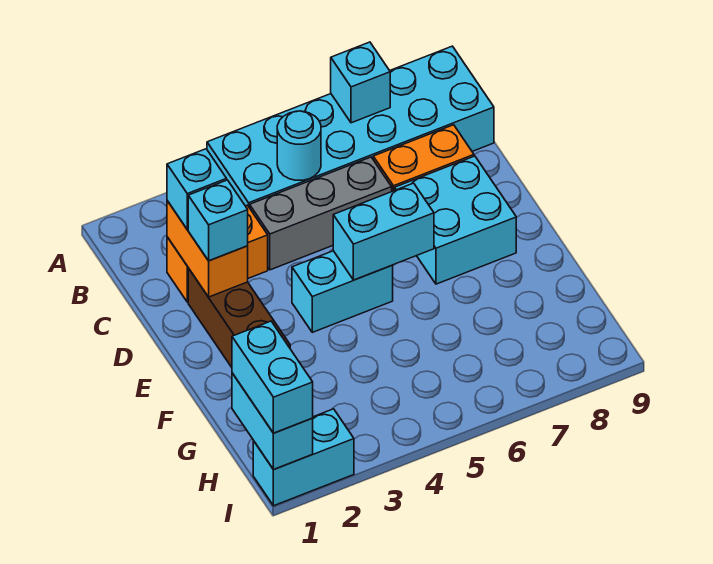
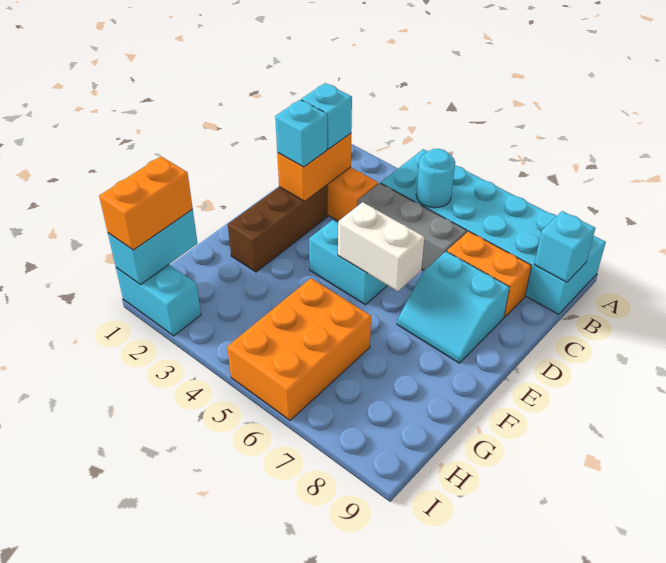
cyan brick A7 level 2 -> cyan brick B9 level 2
cyan brick D7:E8 level 1 -> cyan slope D7:E8 level 1 top D
cyan brick E5:E6 level 2 -> white brick E5:E6 level 2
none -> orange brick G5:I6 level 1
cyan brick H1:I1 level 3 -> orange brick H1:I1 level 3

